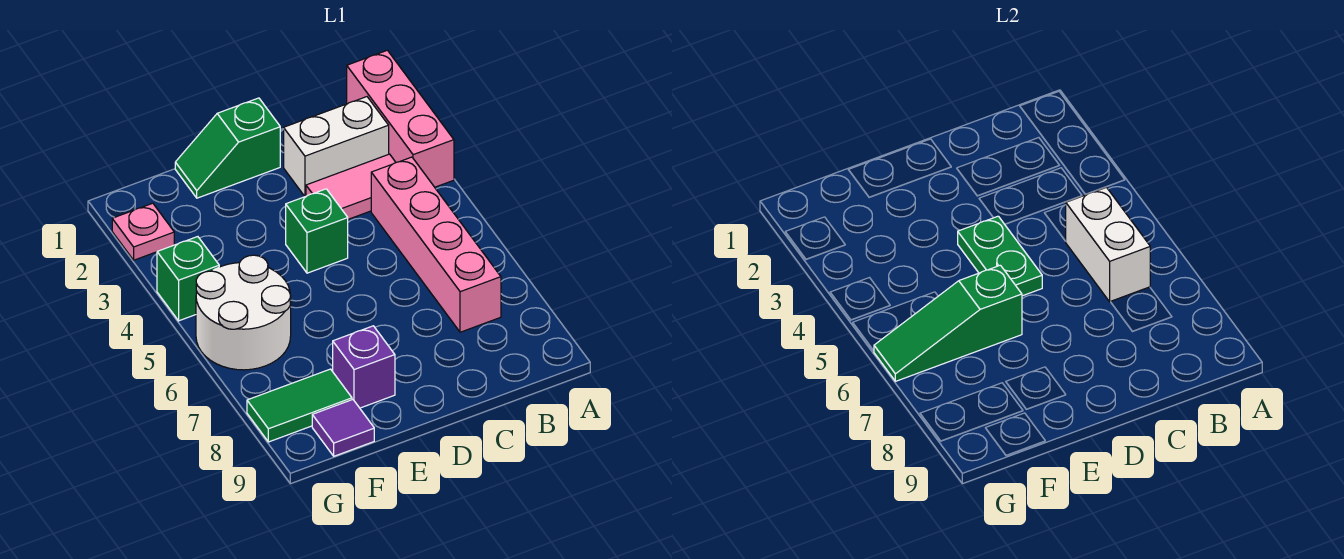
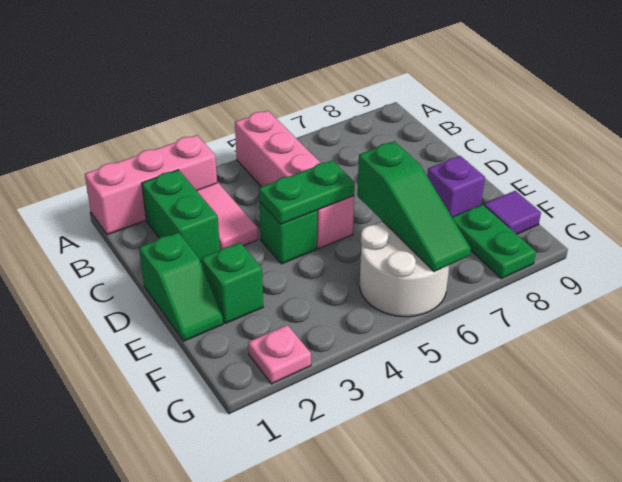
white brick B2:C2 level 1 -> green brick B2:C2 level 1
pink brick B4:B7 level 1 -> pink brick A5:D5 level 1
white brick B5:B6 level 2 -> none
green tile F8:G8 level 1 -> green plate F8:G8 level 1
green brick G4 level 1 -> green brick E2 level 1

